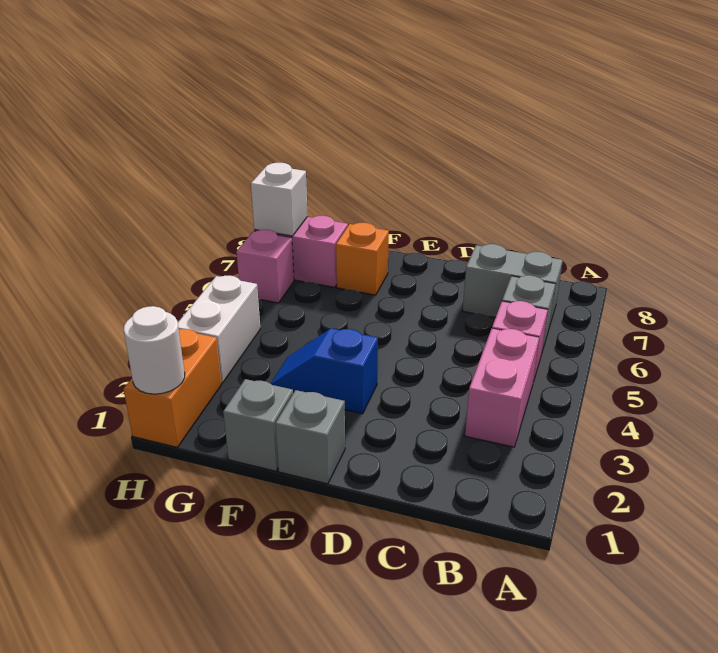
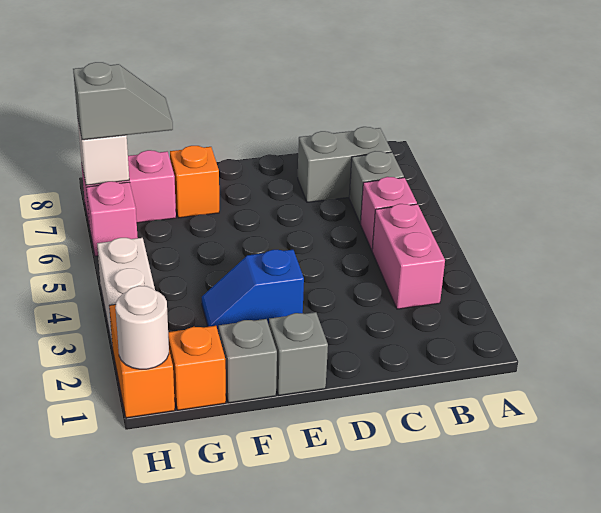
none -> orange brick G1 level 1
none -> grey slope G7:H7 level 3 top H

